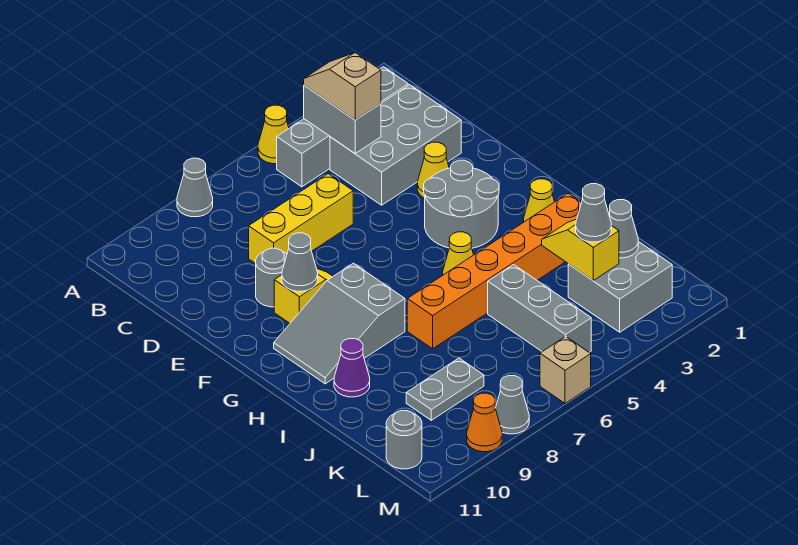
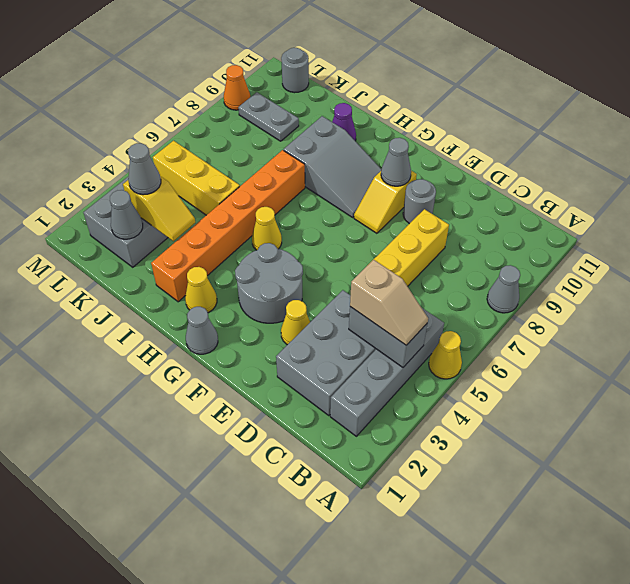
grey slope G8:H10 level 1 top 8 -> grey slope G8:I9 level 1 top I
grey brick J5:L5 level 1 -> yellow brick J5:L5 level 1
grey plate K8:K9 level 1 -> grey plate K9:L9 level 1
tan brick M6 level 1 -> none
grey cone M8 level 1 -> grey cone G1 level 1

